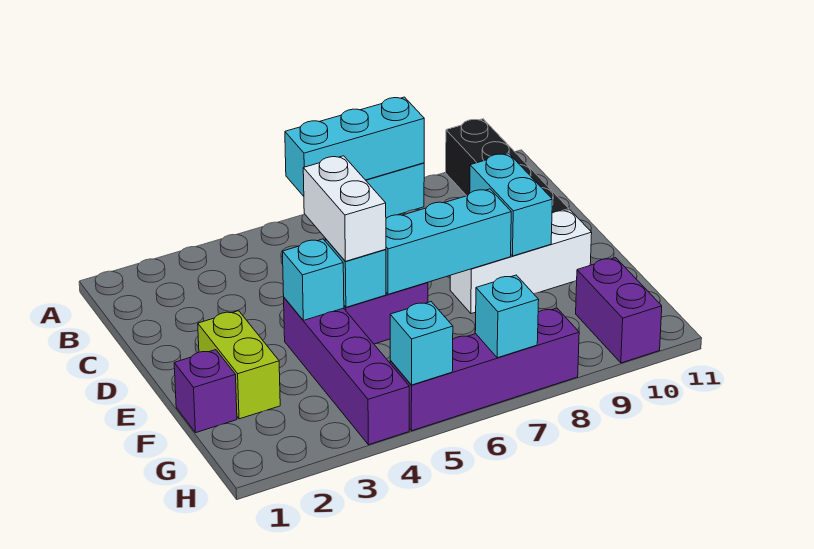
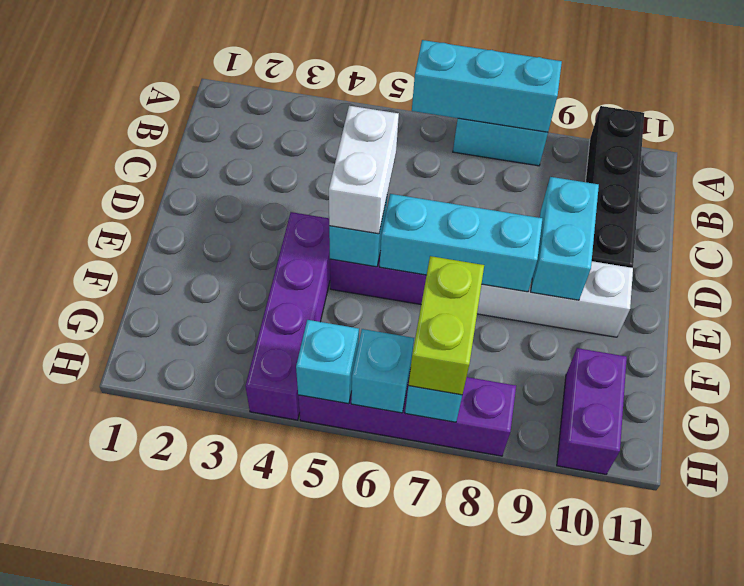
lime brick E2:F2 level 1 -> lime brick G7:H7 level 3
cyan brick E4 level 2 -> cyan brick H6 level 2
purple brick F1 level 1 -> none

